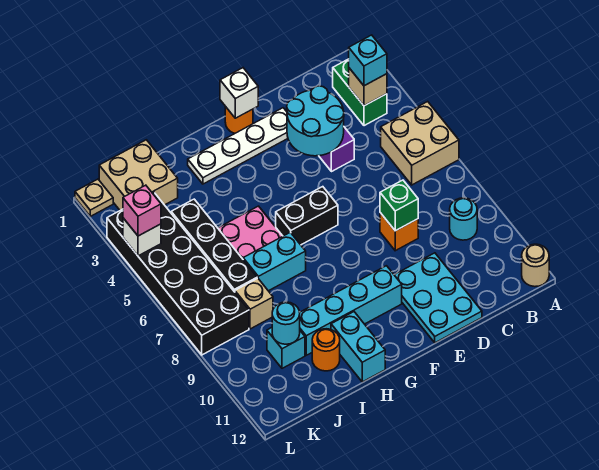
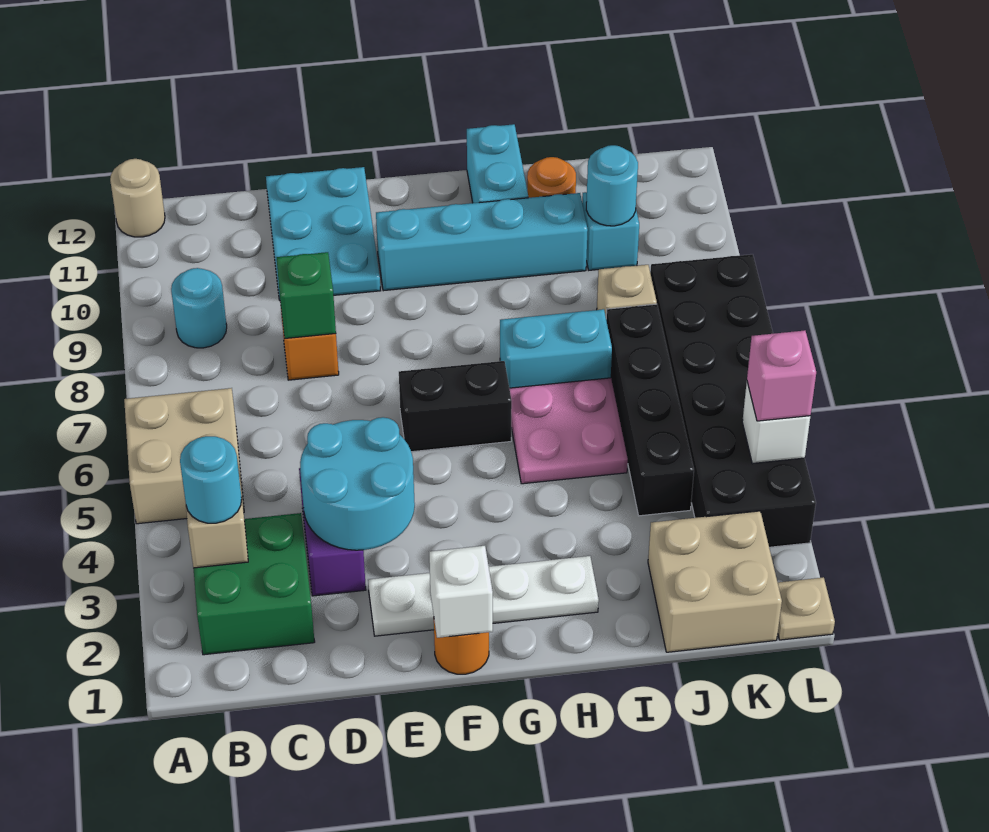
green brick B2:B3 level 1 -> green brick B2:C3 level 1
cyan brick B3 level 3 -> cyan round brick B3 level 3

